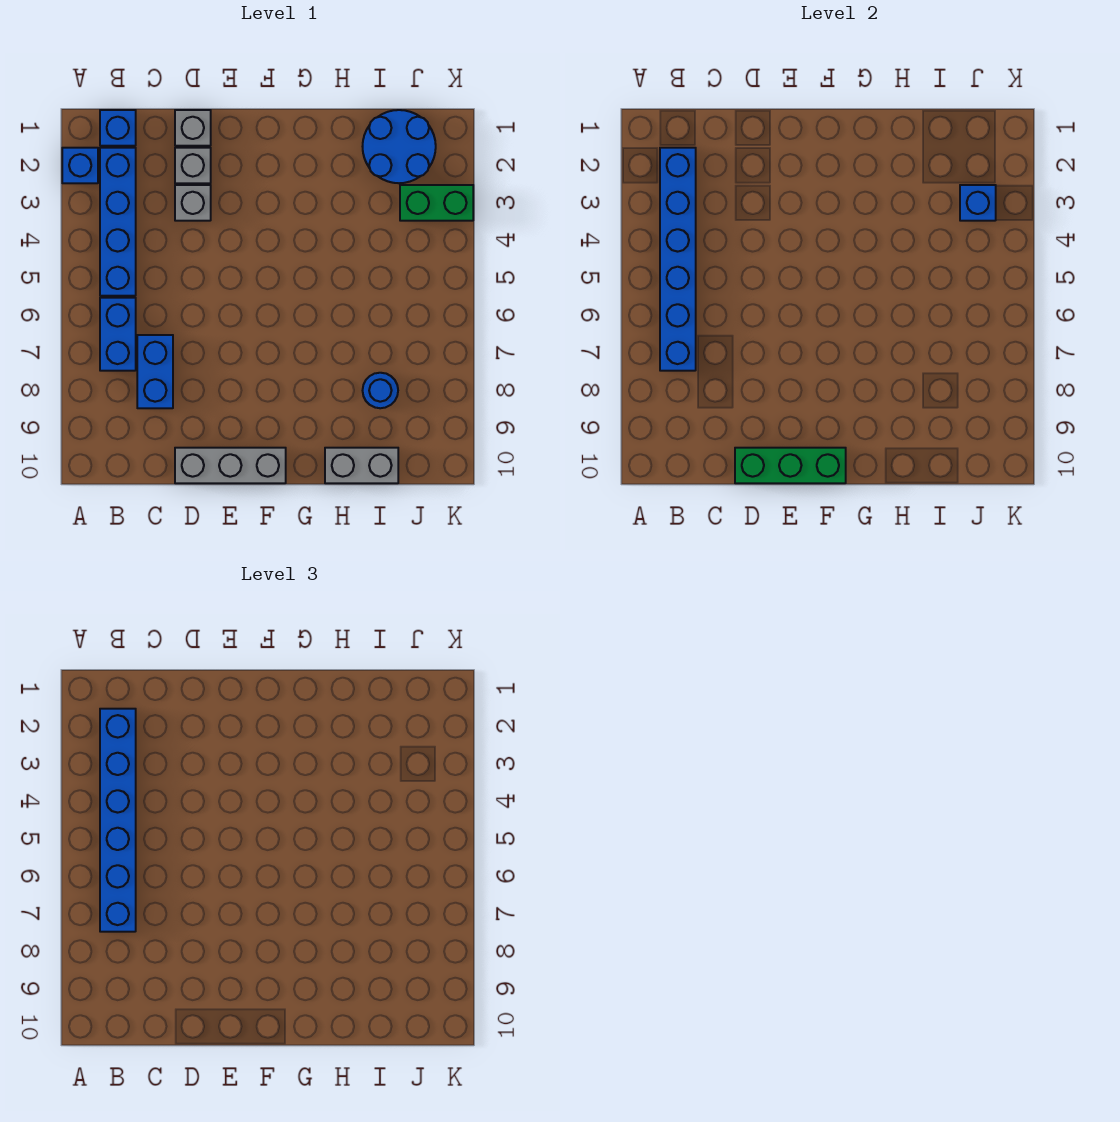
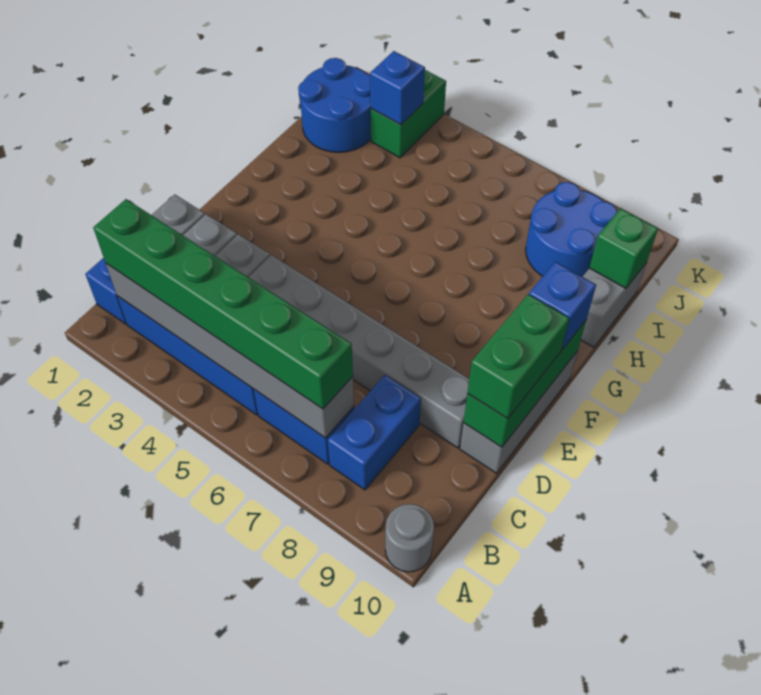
blue brick A2 level 1 -> blue brick F10 level 3
none -> grey round brick A10 level 1
blue brick B2:B7 level 2 -> grey brick B2:B7 level 2
blue brick B2:B7 level 3 -> green brick B2:B7 level 3
blue brick C7:C8 level 1 -> blue brick B8:C8 level 1
none -> grey brick D4:D9 level 1
none -> green brick D10:E10 level 3
blue round brick I8 level 1 -> blue round brick I8:J9 level 1
none -> green brick I10 level 2

